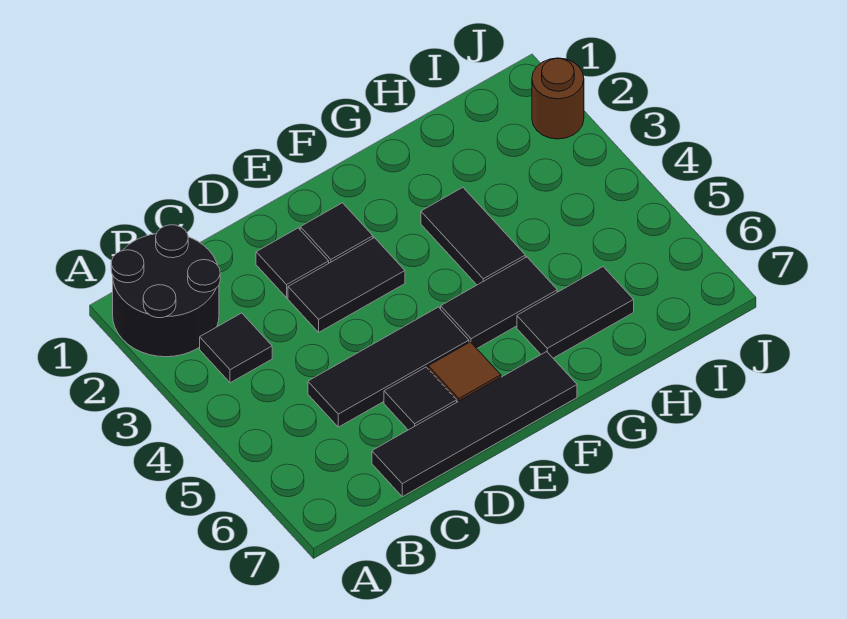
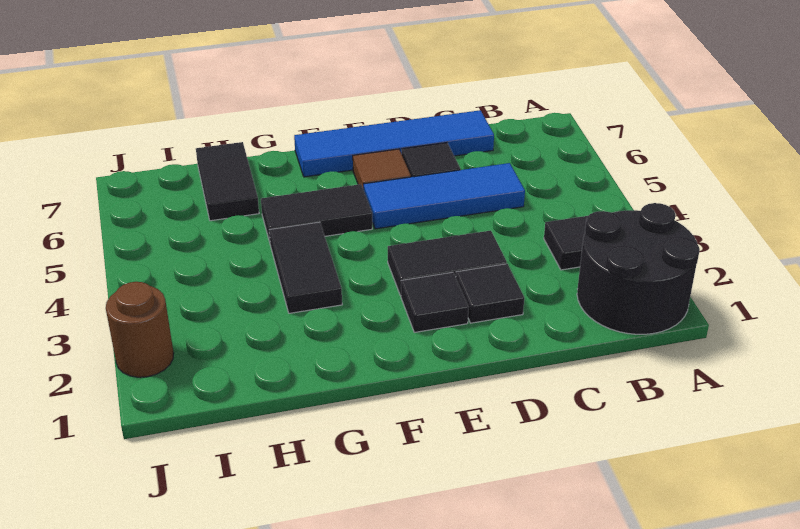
black tile C5:E5 level 1 -> blue tile C5:E5 level 1
black tile C7:F7 level 1 -> blue tile C7:F7 level 1
black tile G6:H6 level 1 -> black tile H6:H7 level 1

